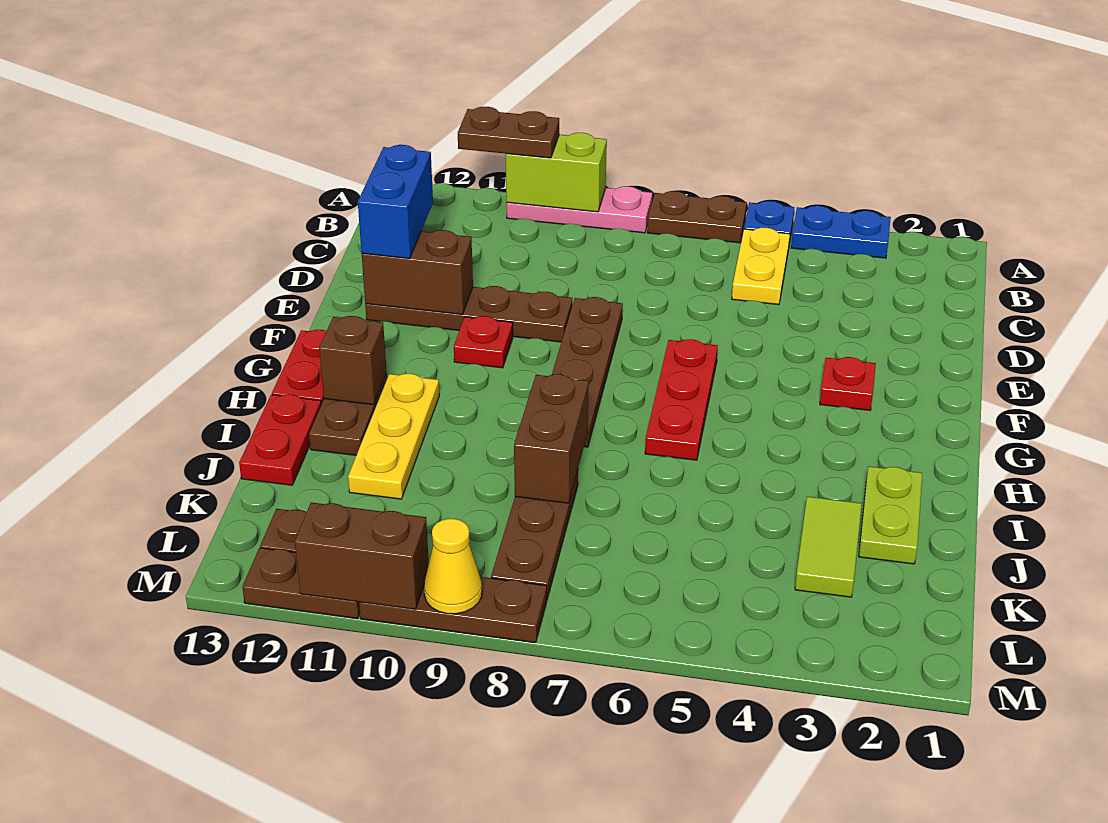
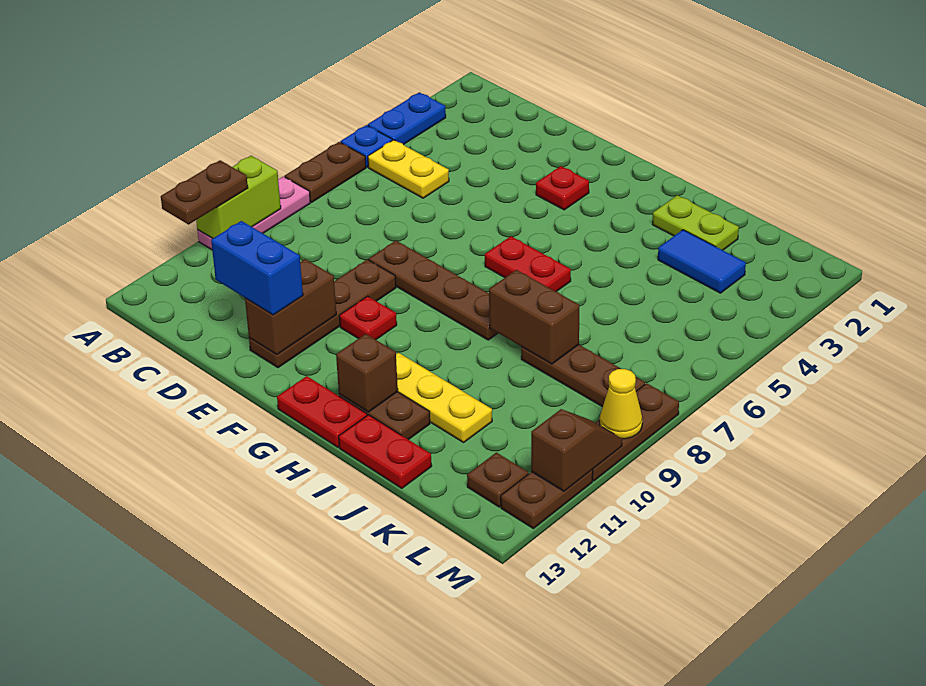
red plate F6:H6 level 1 -> red plate G6:H6 level 1
lime tile J3:K3 level 1 -> blue tile J3:K3 level 1
brown brick M10:M11 level 2 -> brown slope M10:M11 level 2 top 11

